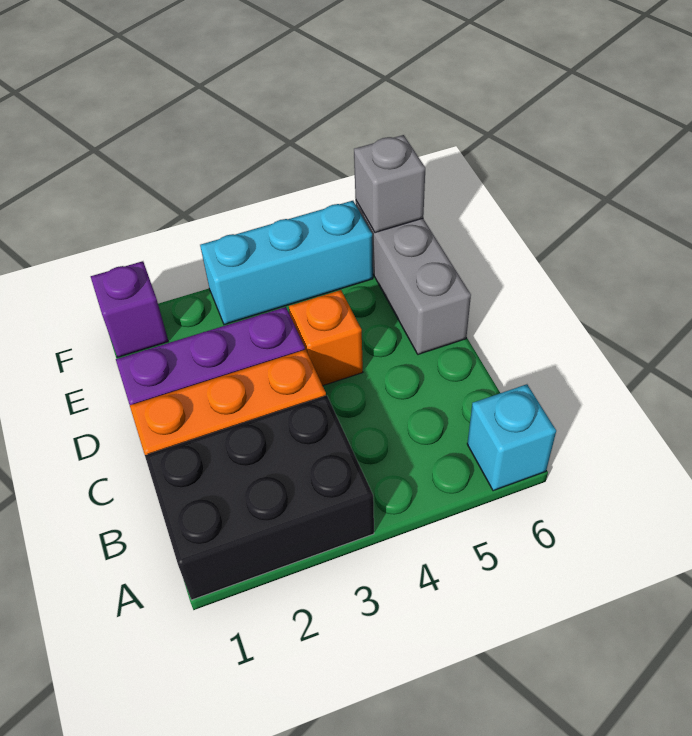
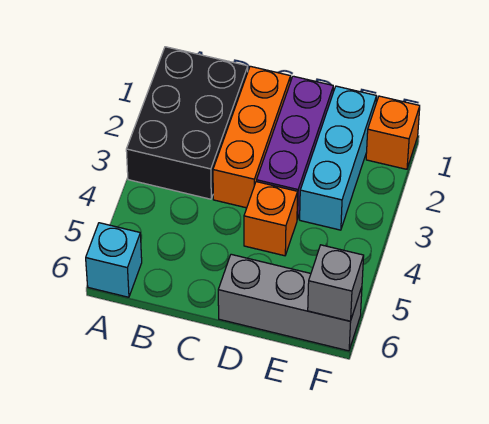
purple brick F1 level 1 -> orange brick F1 level 1
cyan brick F3:F5 level 1 -> cyan brick E1:E3 level 1

